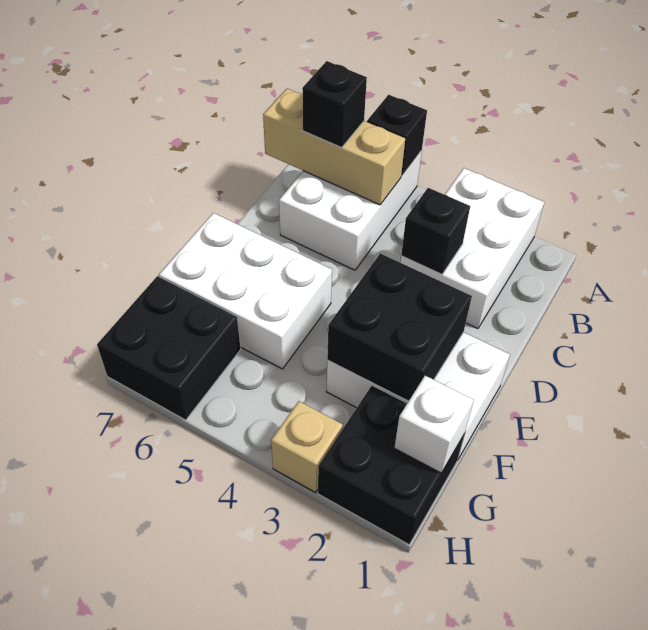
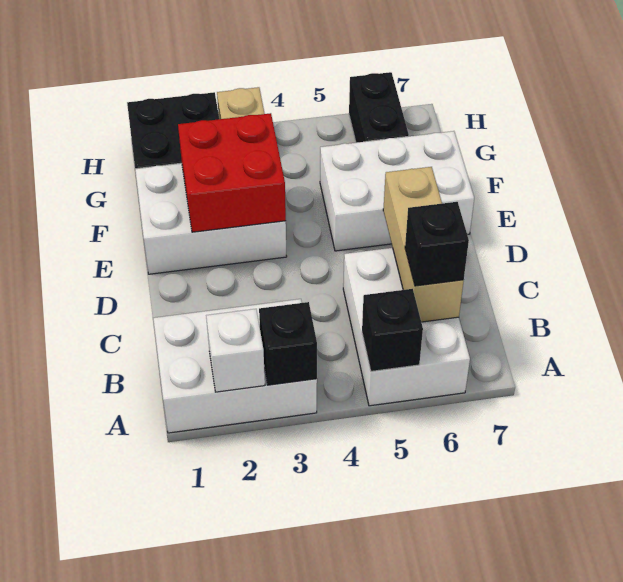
white brick A2:C3 level 1 -> white brick A1:B3 level 1
tan brick B5:B7 level 2 -> tan brick B6:D6 level 2
black brick C3 level 2 -> black brick A3 level 2
black brick E2:F3 level 2 -> red brick E2:F3 level 2
white brick G1 level 2 -> white brick A2 level 2
black brick G6:H7 level 1 -> black brick G6:H6 level 1

